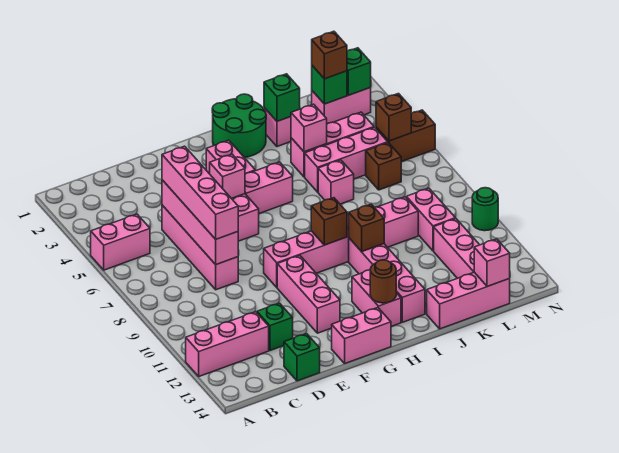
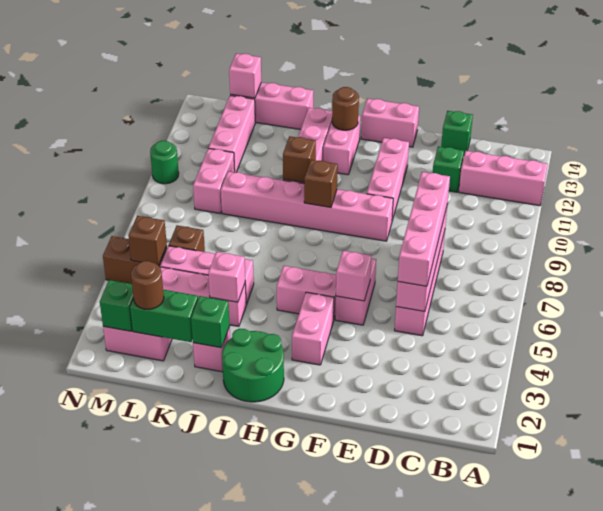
pink brick A5:B5 level 1 -> none
pink brick J6 level 1 -> none
green brick L2 level 2 -> green brick K2:L2 level 2
brown brick L2 level 3 -> brown round brick L2 level 3

